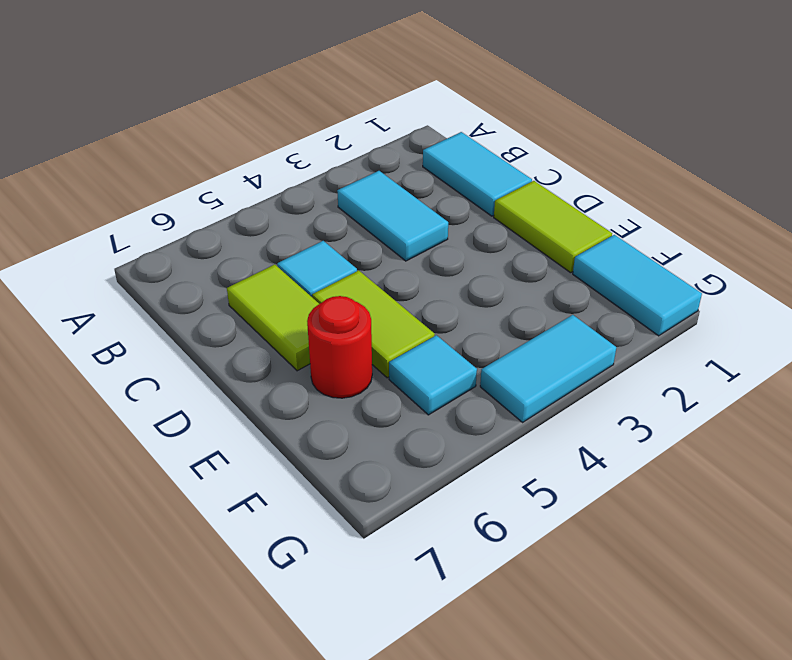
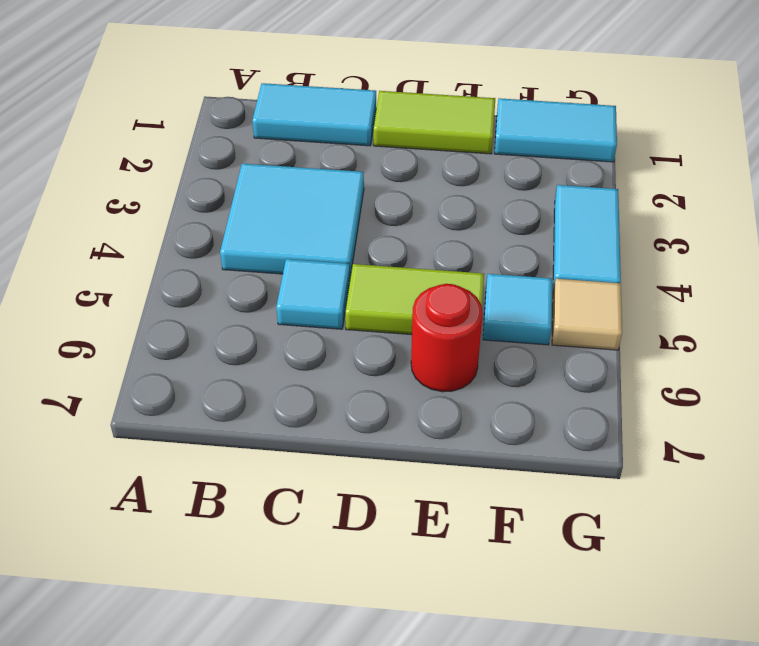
cyan tile B3:C3 level 1 -> cyan tile B3:C4 level 1
lime tile C6:D6 level 1 -> none
none -> tan tile G5 level 1

